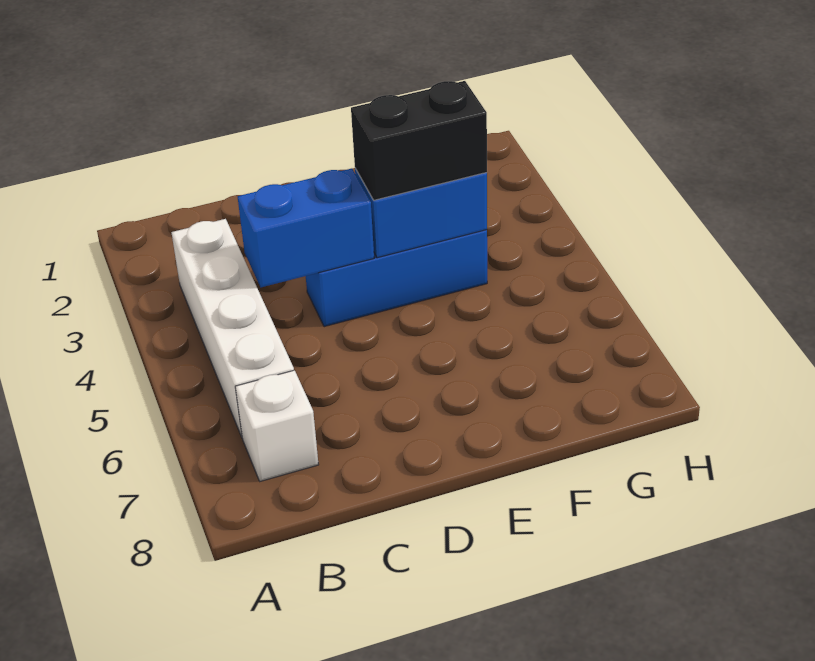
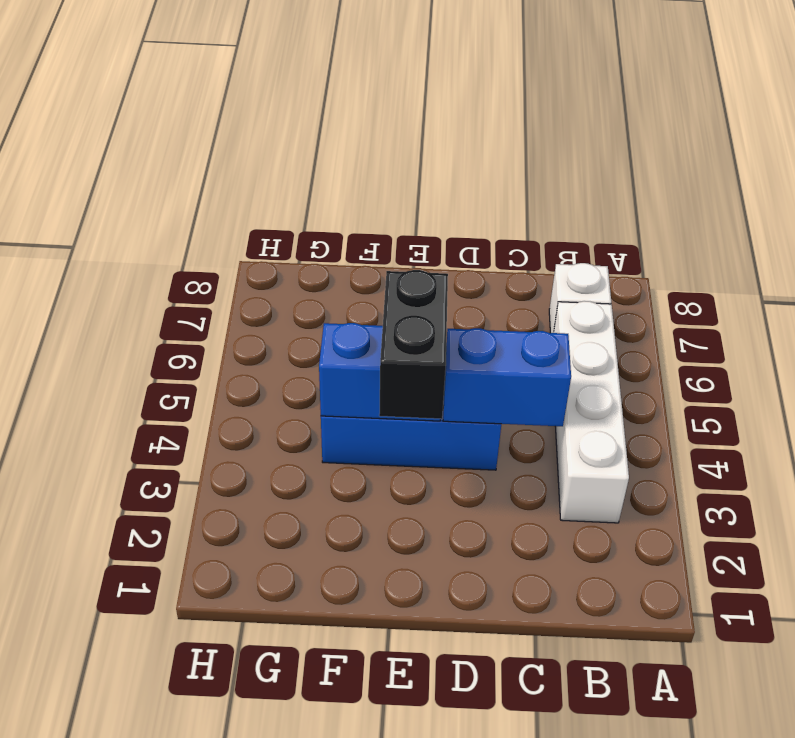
black brick E4:F4 level 3 -> black brick E3:E4 level 3

